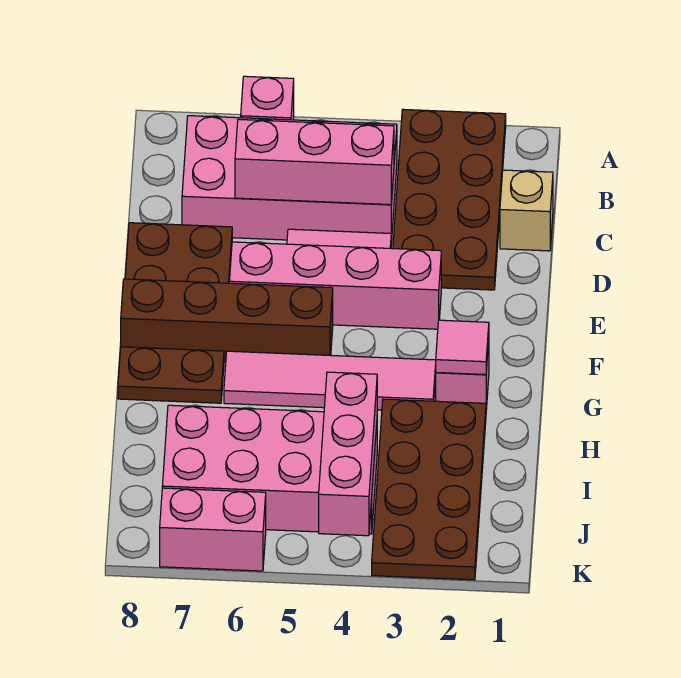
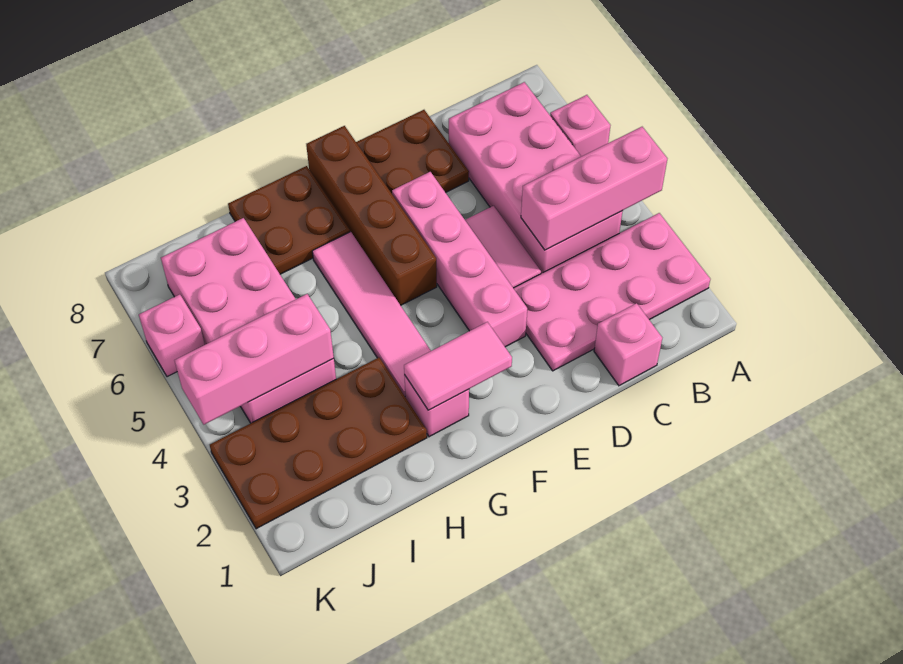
brown plate A2:D3 level 1 -> pink plate A2:D3 level 1
tan brick C1 level 1 -> pink brick C1 level 1
pink brick C4:C6 level 2 -> pink brick A4:C4 level 2
pink tile G2 level 2 -> pink tile F2:G2 level 2
brown plate G7:G8 level 1 -> brown plate G7:H8 level 1
pink brick K6:K7 level 1 -> pink brick K6 level 1

